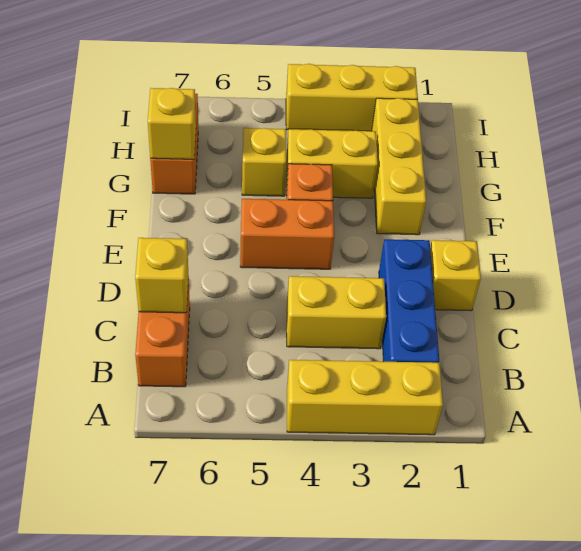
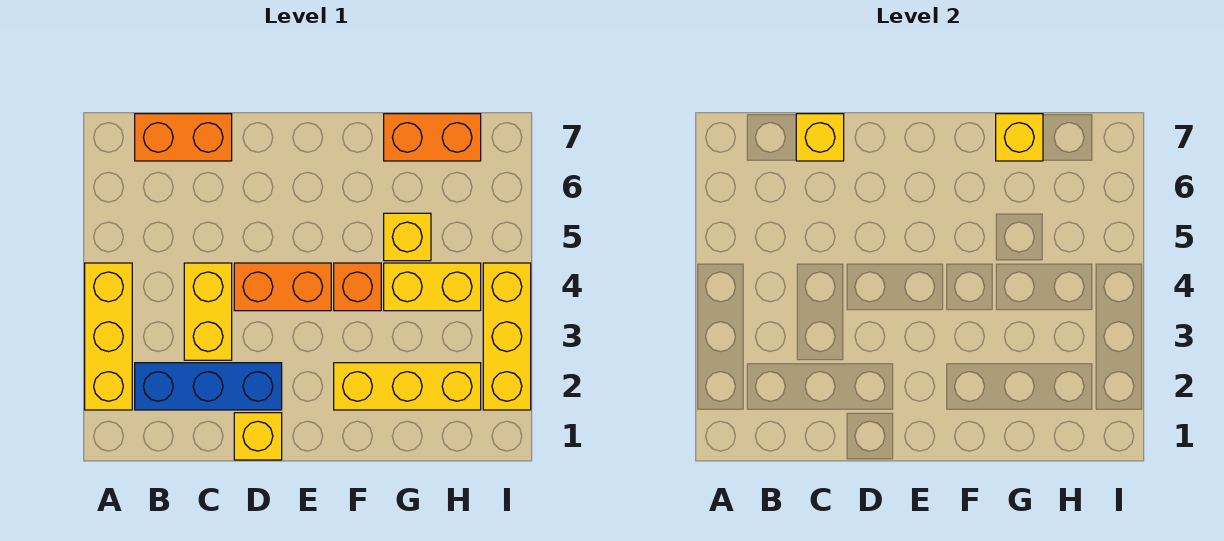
orange brick E4:E5 level 1 -> orange brick D4:E4 level 1
yellow brick G3:G4 level 1 -> yellow brick G4:H4 level 1

